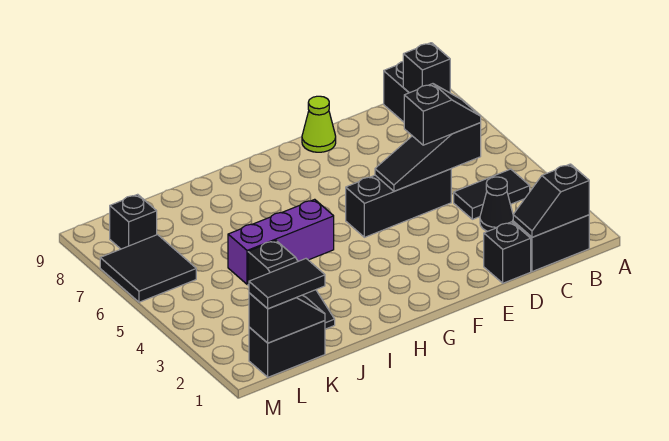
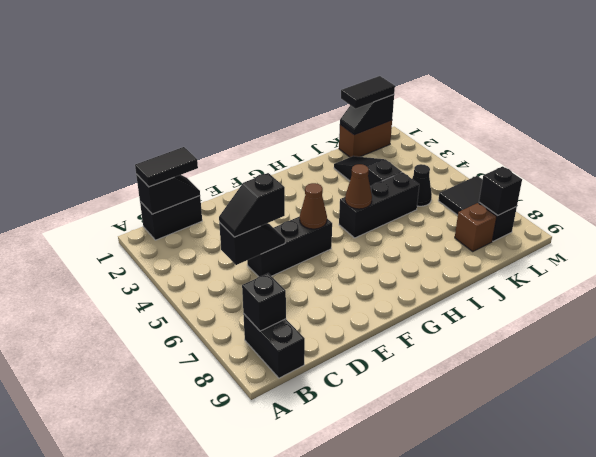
black tile B4:C4 level 1 -> black tile B1:C1 level 3
black cone C3 level 1 -> black cone K5 level 1
black slope C5:E5 level 2 top C -> black slope C5:D5 level 2 top C
black brick D1 level 1 -> black brick L8 level 2
lime cone E9 level 1 -> none
none -> brown cone F5 level 2
purple brick H5:J5 level 1 -> black brick H5:J5 level 1
none -> brown cone H5 level 2
black brick K1:L1 level 1 -> brown brick K1:L1 level 1
none -> brown brick K8 level 1

